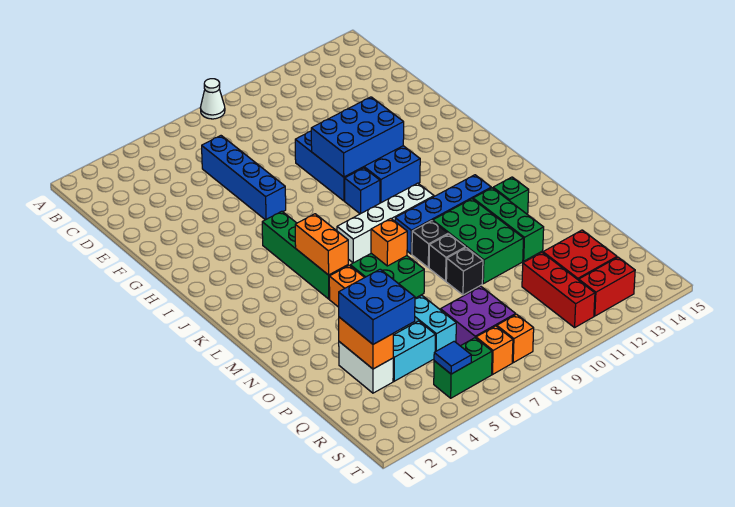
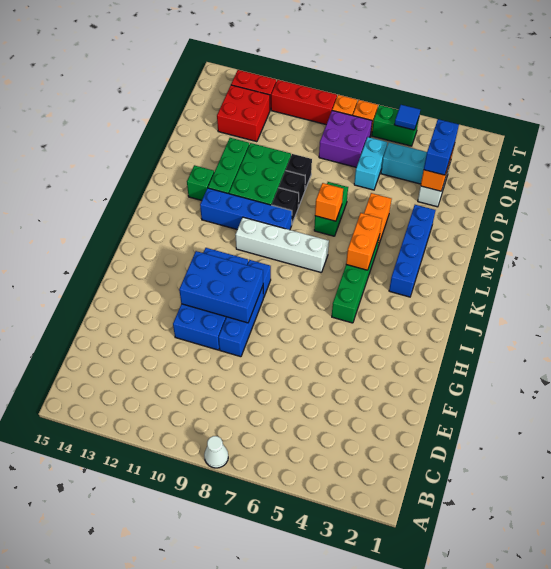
blue brick D6:G6 level 1 -> blue brick K3:N3 level 1
green brick M6:N7 level 1 -> green brick M7:N7 level 1
blue brick P3:Q4 level 3 -> blue brick P3:Q3 level 3
red brick Q11:S11 level 1 -> red brick S9:S11 level 1

